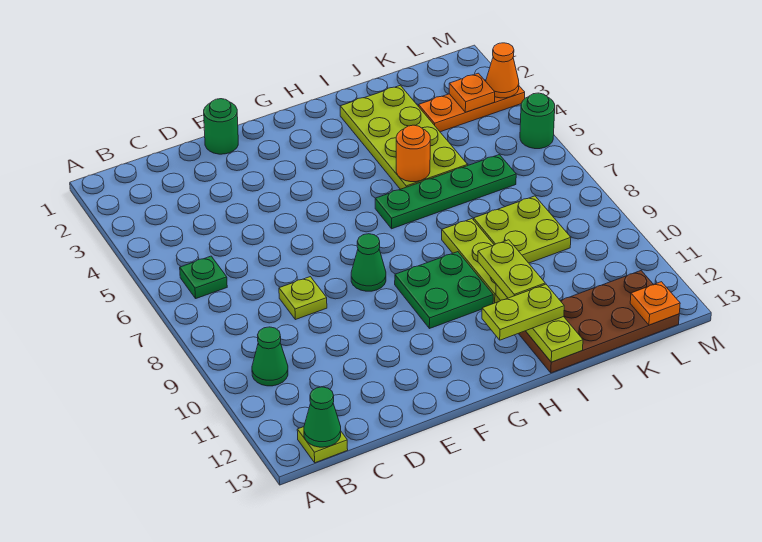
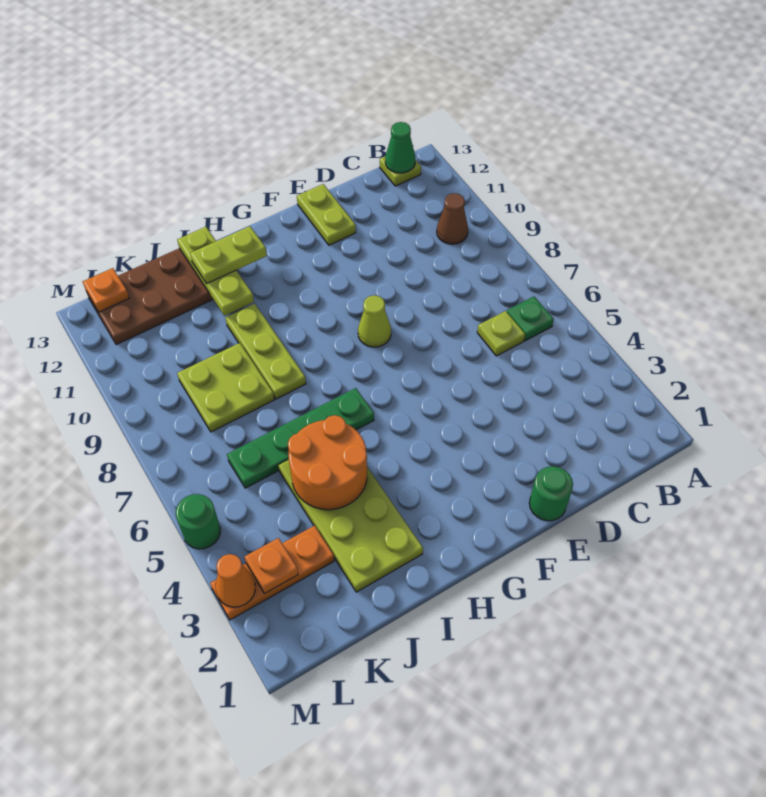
green cone B10 level 1 -> brown cone B10 level 1
lime plate D8 level 1 -> lime plate C6 level 1
green cone F8 level 1 -> lime cone F8 level 1
green plate G9:H10 level 1 -> none
orange round brick I5 level 2 -> orange round brick I4:J5 level 2
lime plate I10:I11 level 3 -> lime plate E12:E13 level 1

